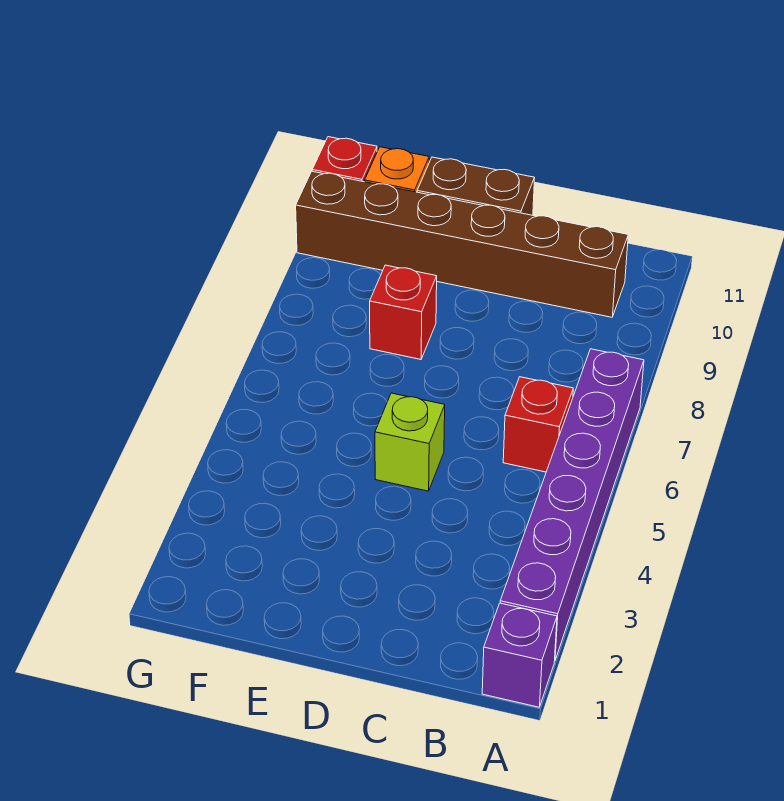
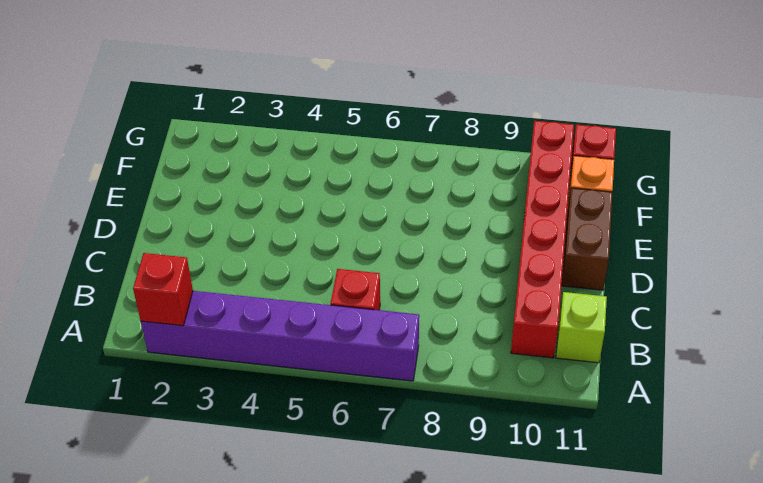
purple brick A1 level 1 -> none
brown brick B10:G10 level 1 -> red brick B10:G10 level 1
lime brick D5 level 1 -> lime brick B11 level 1
red brick E8 level 1 -> red brick A2 level 2

